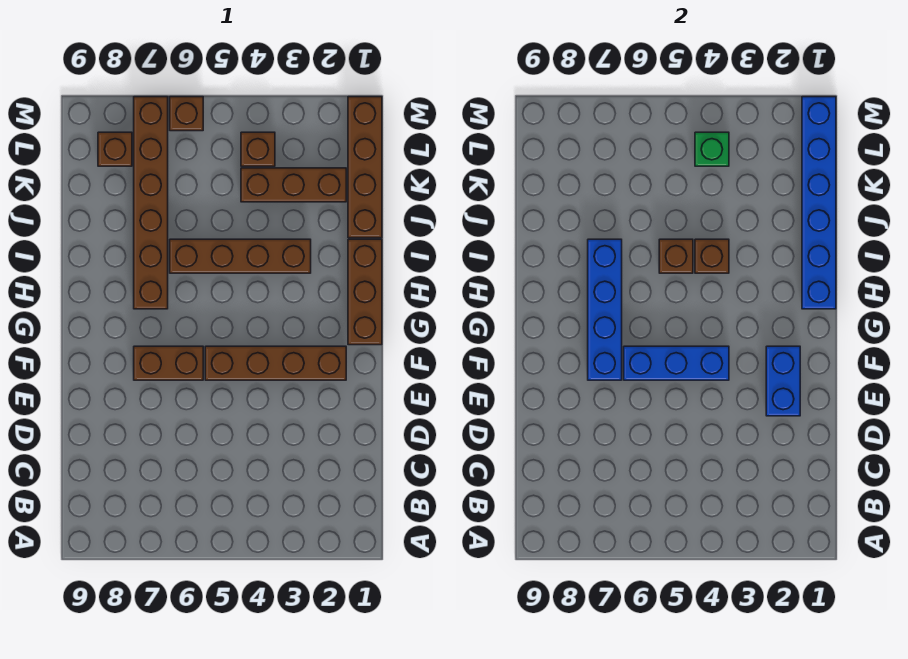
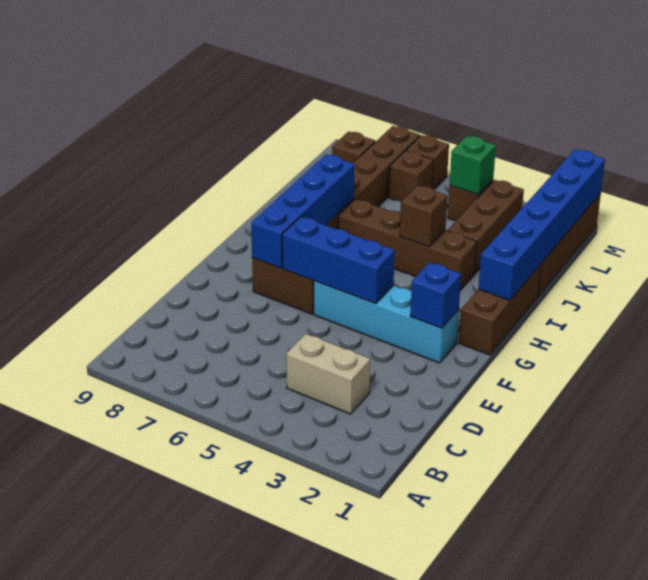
none -> tan brick C3:C4 level 1
blue brick E2:F2 level 2 -> blue brick F2 level 2
brown brick F2:F5 level 1 -> cyan brick F2:F5 level 1
brown brick I5 level 2 -> brown brick L6 level 1
brown brick K2:K4 level 1 -> brown brick J3:L3 level 1

